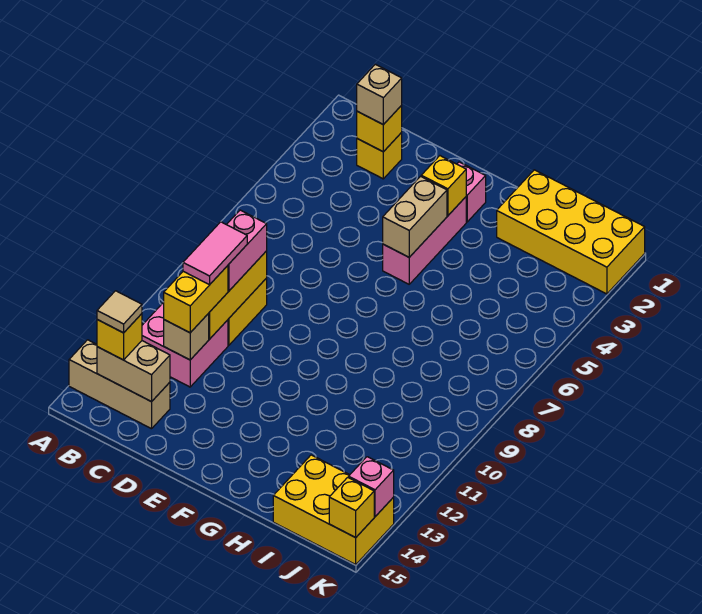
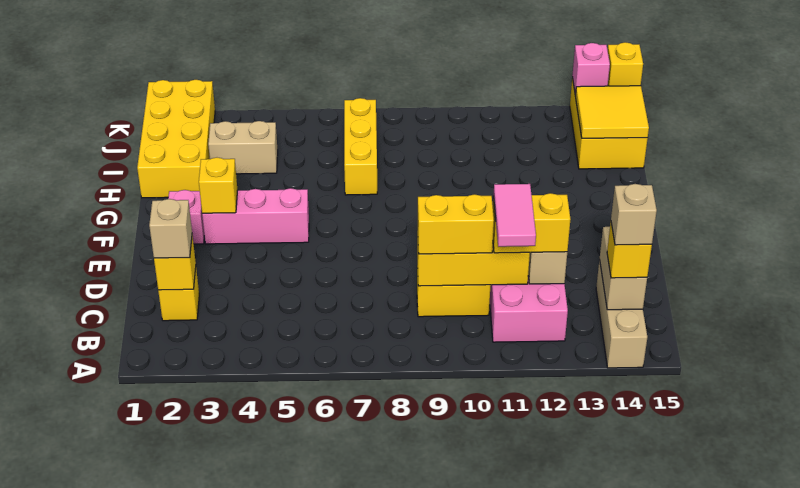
tan tile B14 level 4 -> tan brick B14 level 4
pink brick C9:C10 level 3 -> yellow brick C9:C10 level 3
pink tile C10:C11 level 4 -> pink tile B11:C11 level 4
tan brick F4:F5 level 2 -> tan brick I3:I4 level 1
none -> yellow brick H7:J7 level 1
none -> yellow tile I14:J15 level 2

